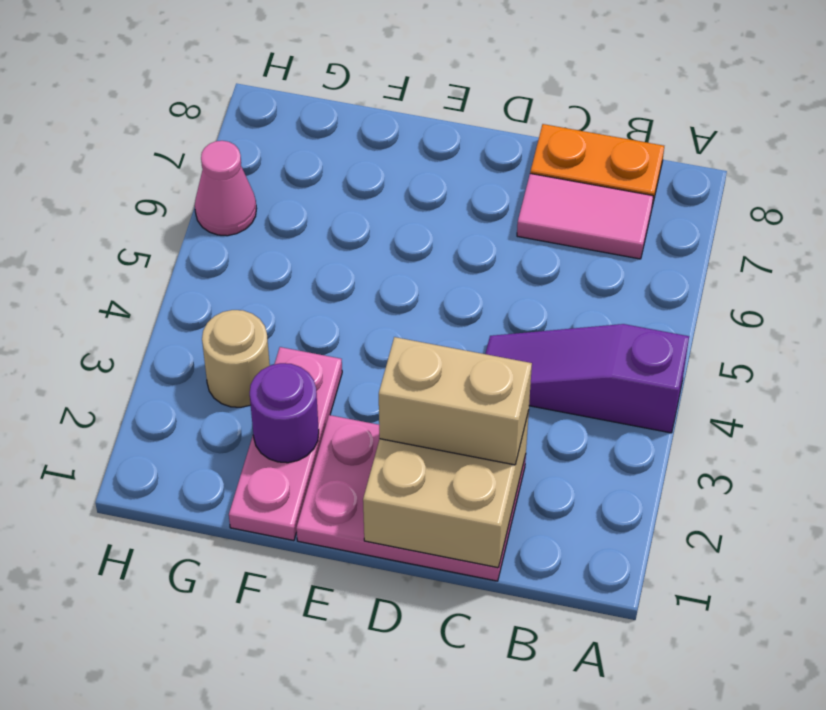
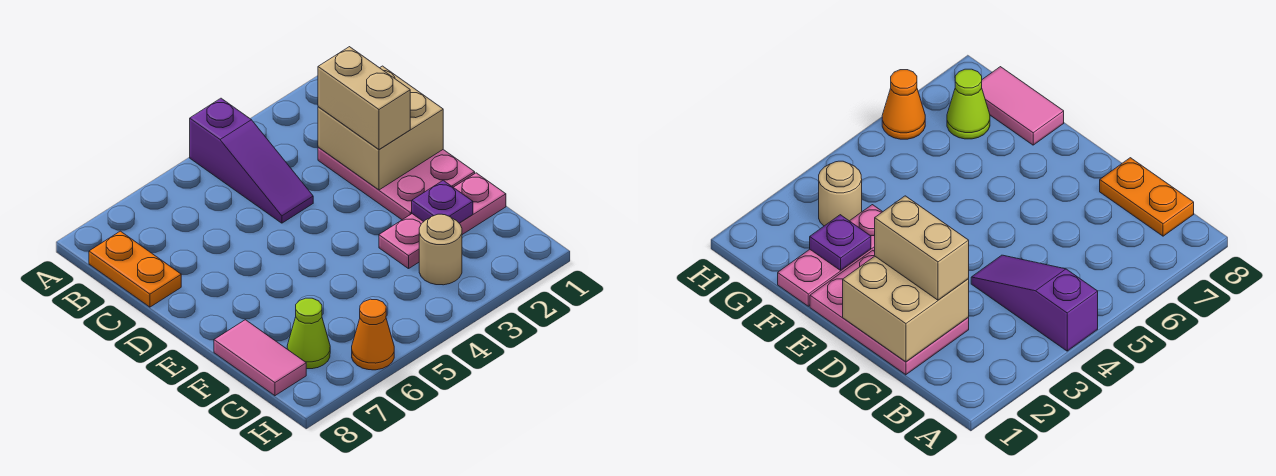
pink tile B7:C7 level 1 -> pink tile F8:G8 level 1
purple round brick F2 level 2 -> purple plate F2 level 2
none -> lime cone G7 level 1
pink cone H6 level 1 -> orange cone H6 level 1

